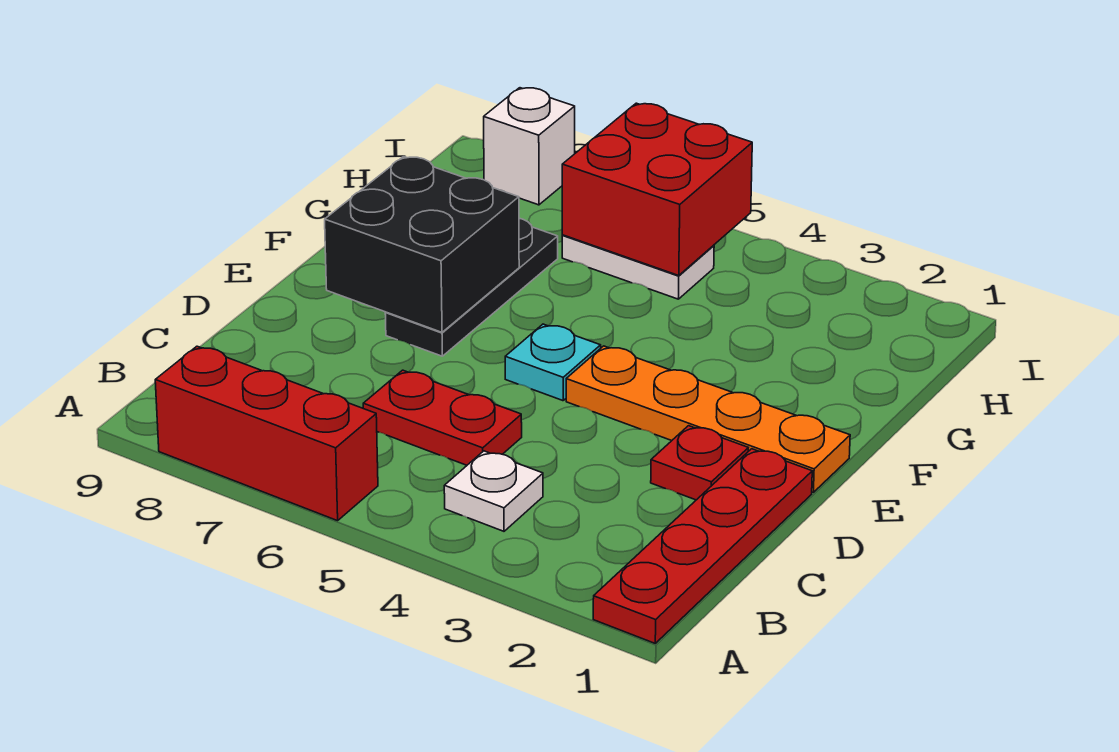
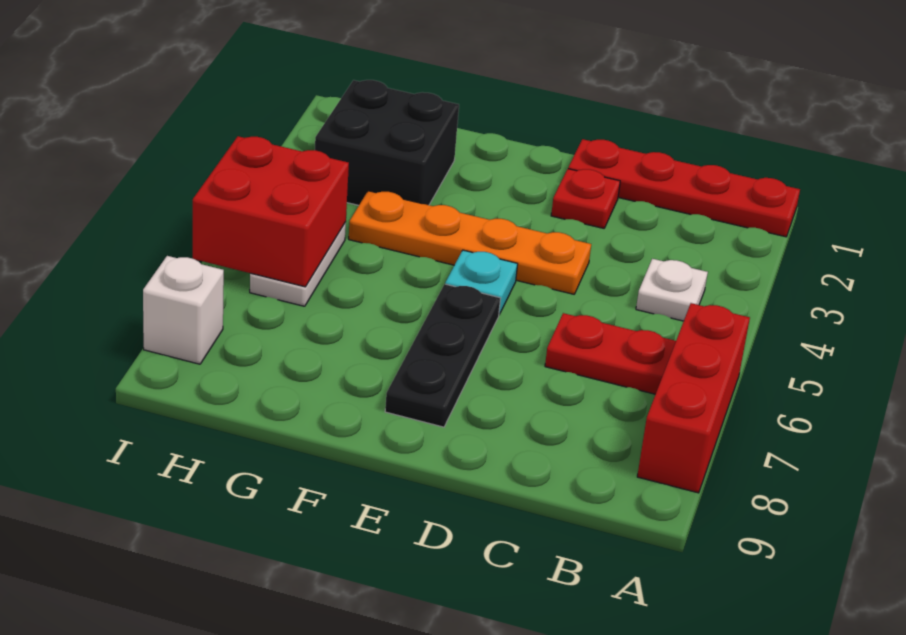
red plate C5:C6 level 1 -> red plate B6:C6 level 1
orange plate E1:E4 level 1 -> orange plate D4:G4 level 1
black plate E7:G7 level 1 -> black plate E6:E8 level 1
black brick E7:F8 level 2 -> black brick G2:H3 level 1

